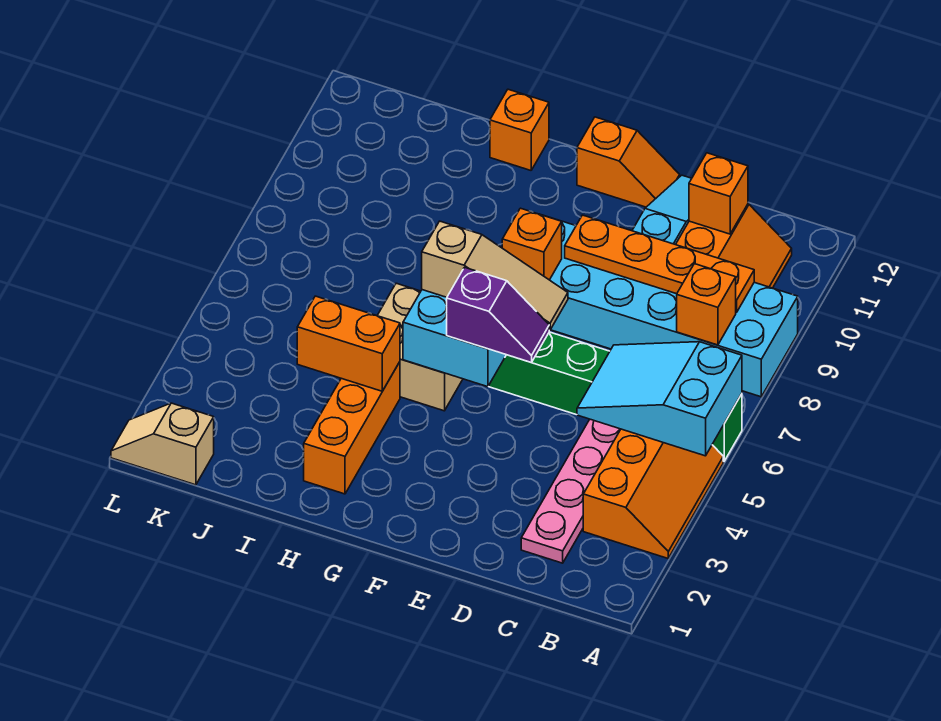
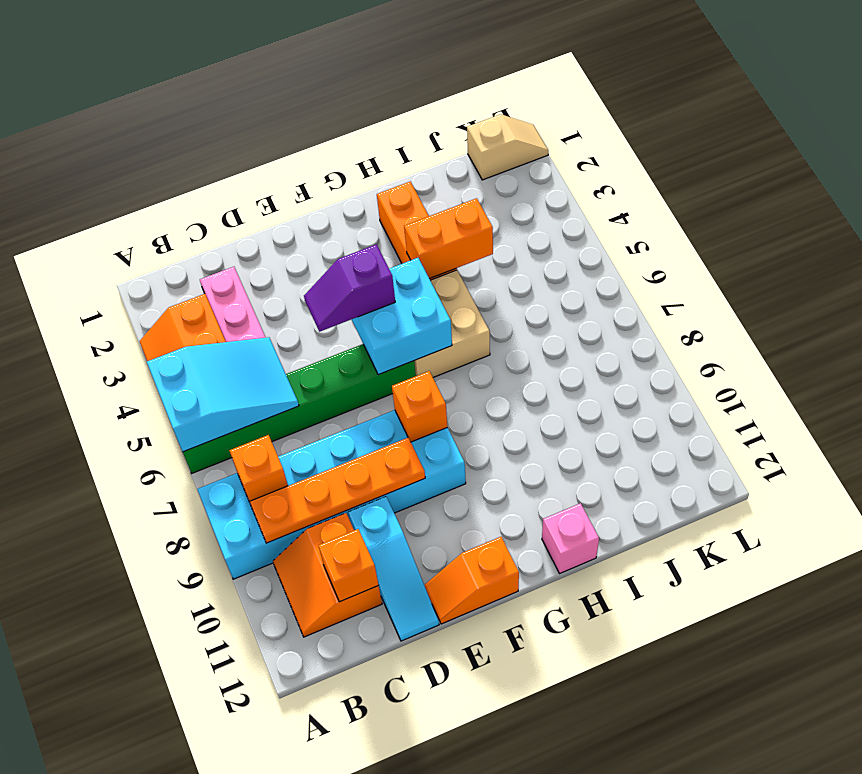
tan slope E6:G6 level 3 top G -> none
orange brick H12 level 1 -> pink brick H12 level 1

